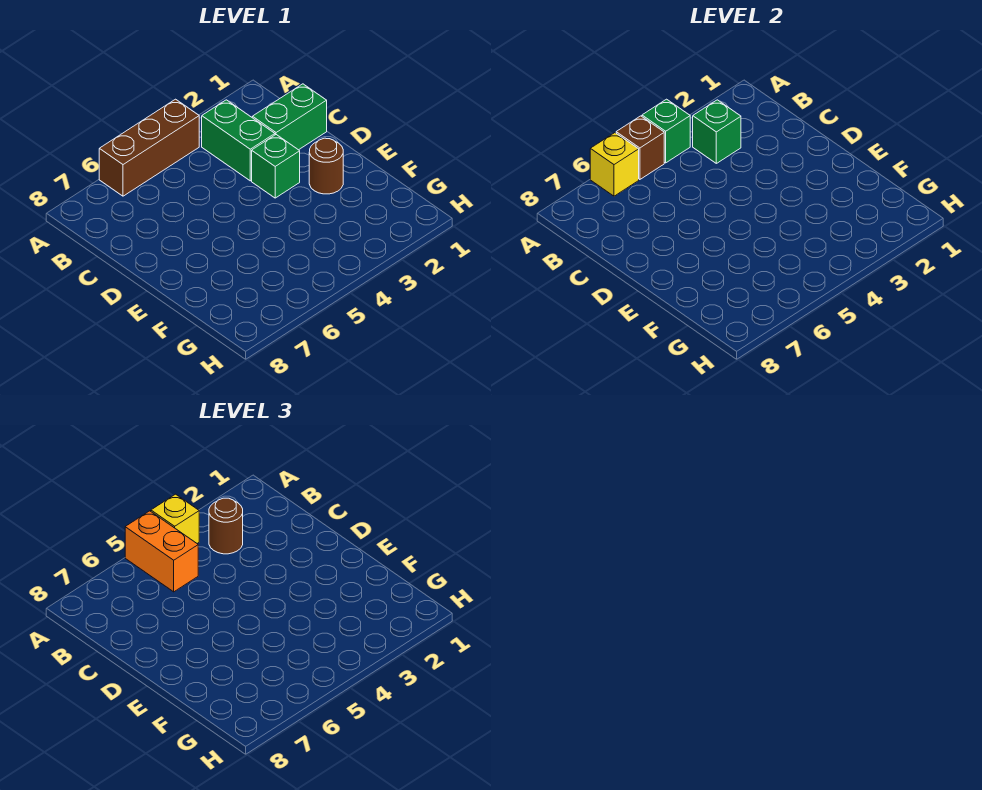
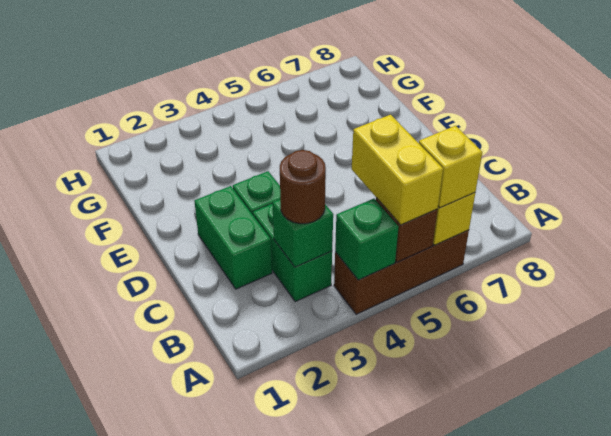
yellow brick A4 level 3 -> yellow brick A6 level 3
orange brick A5:B5 level 3 -> yellow brick A5:B5 level 3
green brick C1:C2 level 1 -> green brick C2:D2 level 1
brown round brick E2 level 1 -> none

